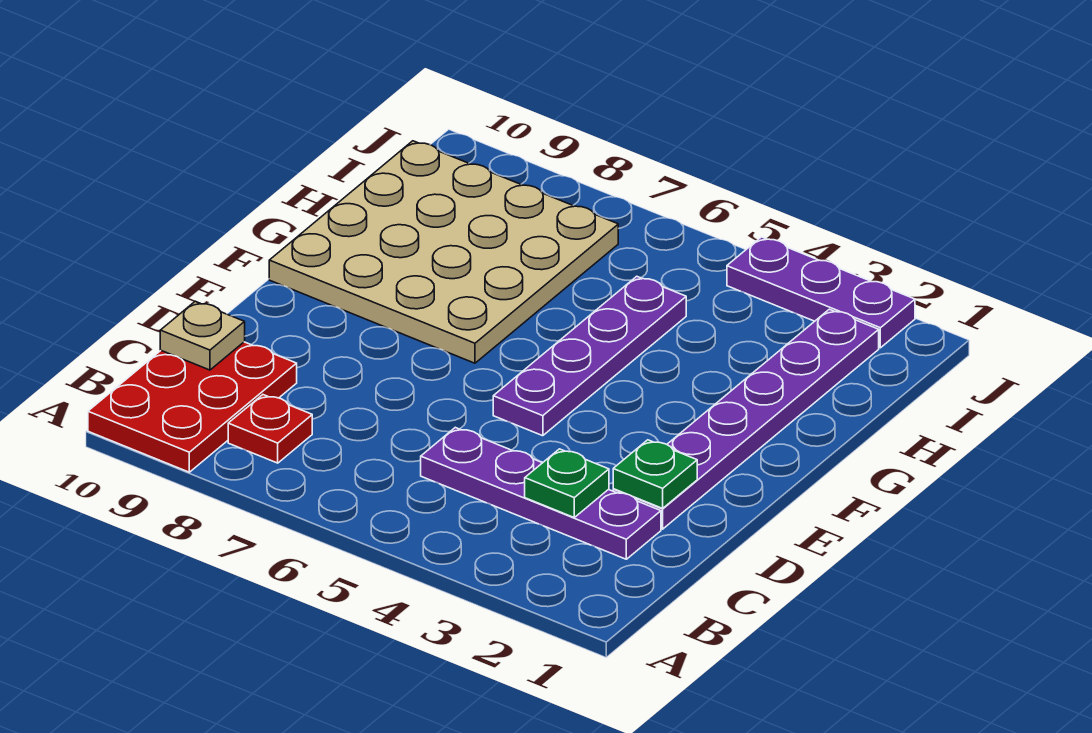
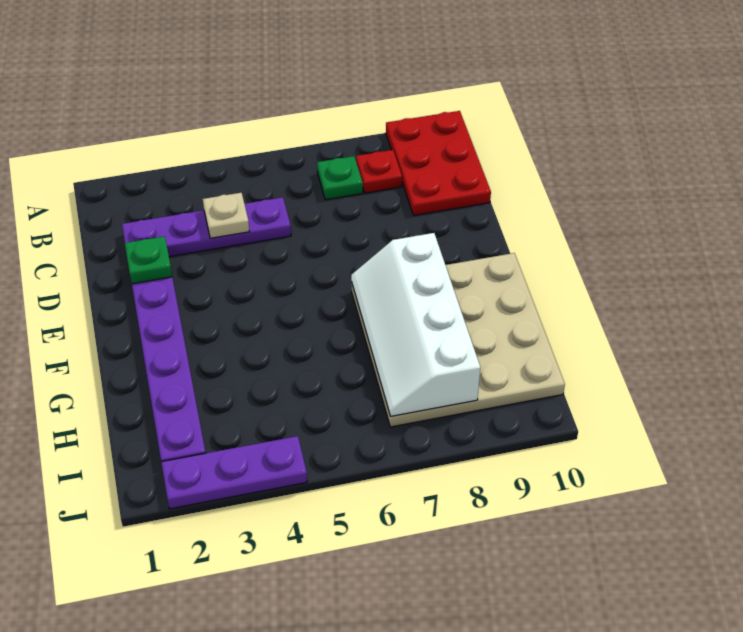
green plate C3 level 2 -> green plate B7 level 1
tan plate C10 level 2 -> tan plate C4 level 2
purple plate E5:H5 level 1 -> none
none -> white slope F7:I8 level 2 top 8

